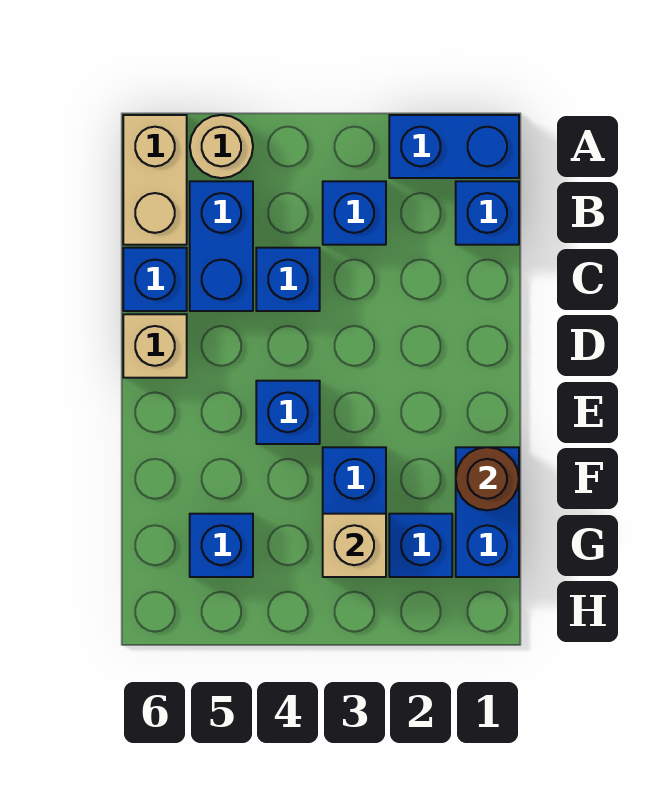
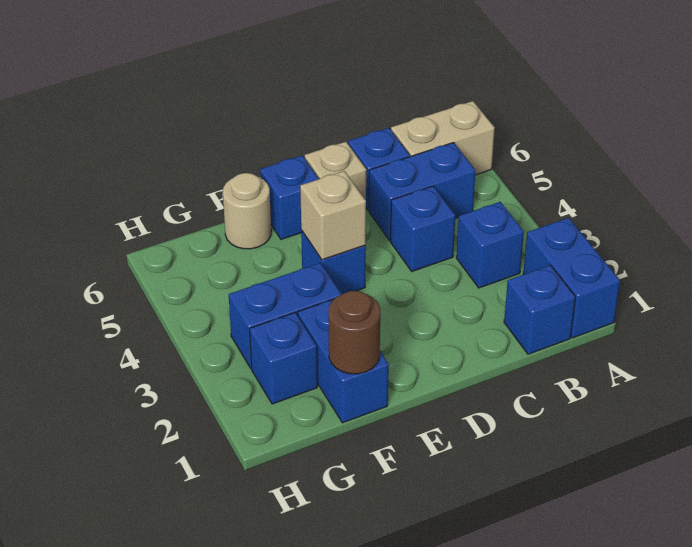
tan round brick A5 level 1 -> tan round brick F6 level 1
blue brick F1:G1 level 1 -> blue brick F1:F2 level 1
tan brick G3 level 2 -> tan brick E4 level 2
blue brick G5 level 1 -> blue brick E6 level 1

